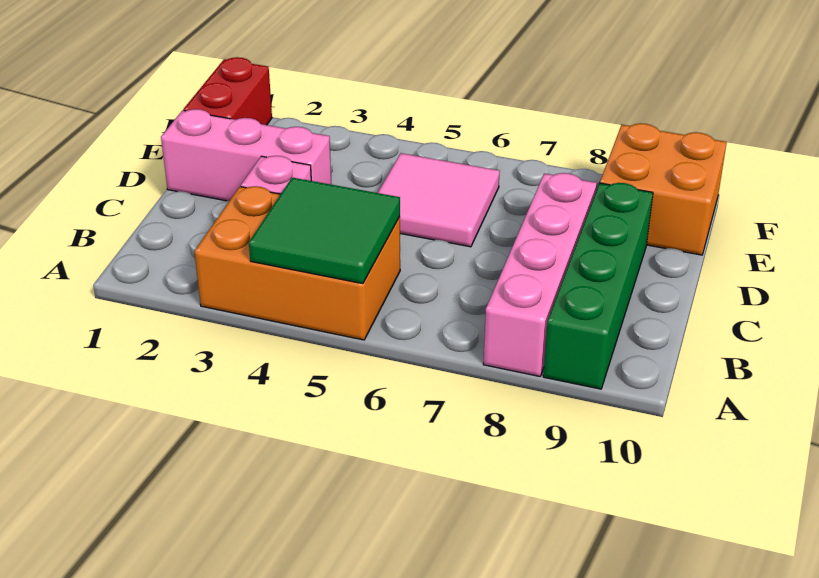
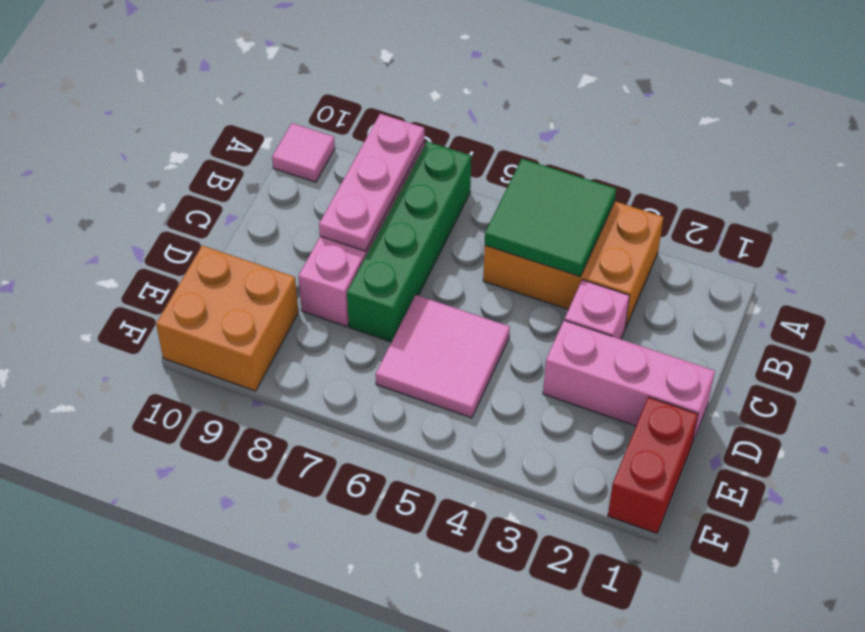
none -> pink plate A8:C8 level 2
green brick A9:D9 level 1 -> green brick A7:D7 level 1
none -> pink tile A10 level 1

